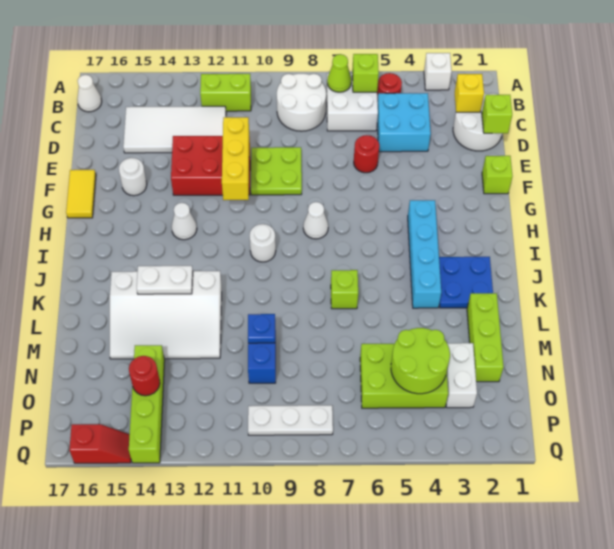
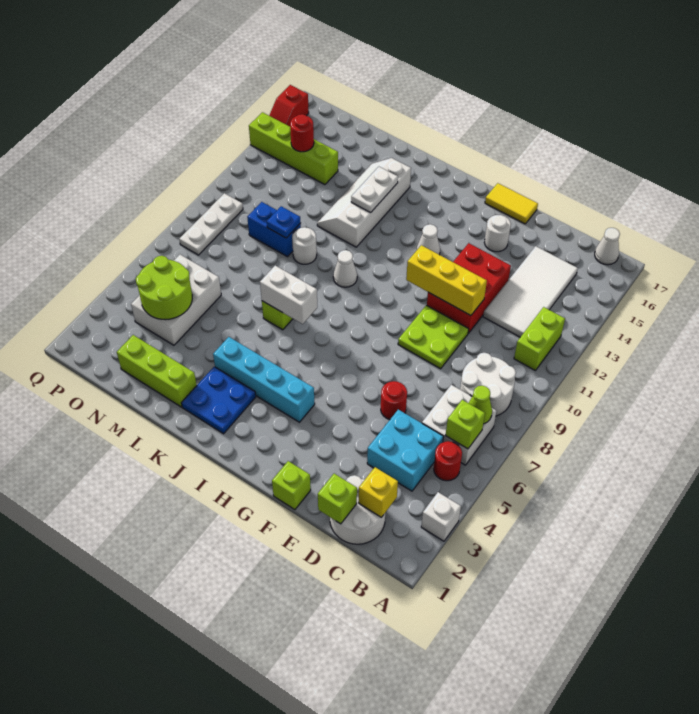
white cone H8 level 1 -> white cone J10 level 1
white round brick I10 level 1 -> white round brick L10 level 1
white slope K12:M15 level 1 top K -> white slope K12:L15 level 1 top K
white brick N3:O3 level 1 -> white brick J7:K7 level 2
lime brick N4:O6 level 1 -> white brick N4:O6 level 1

